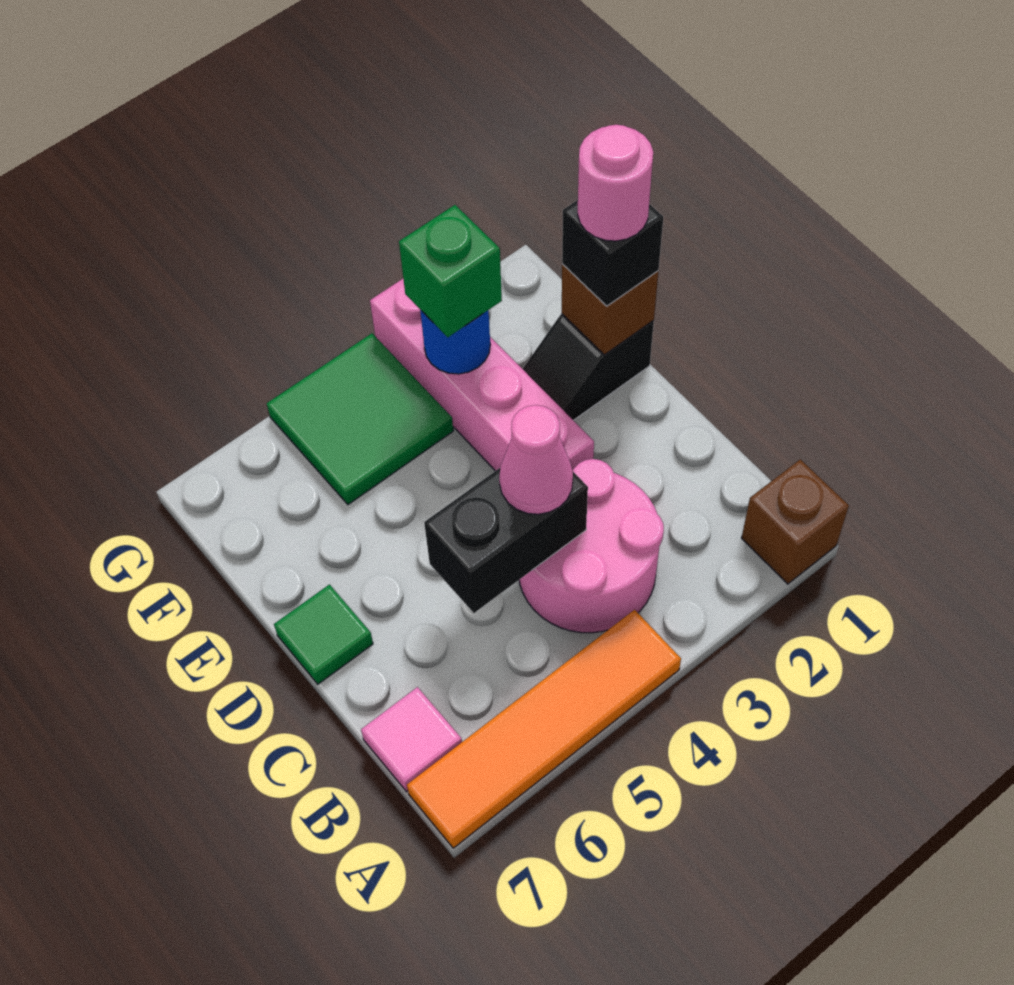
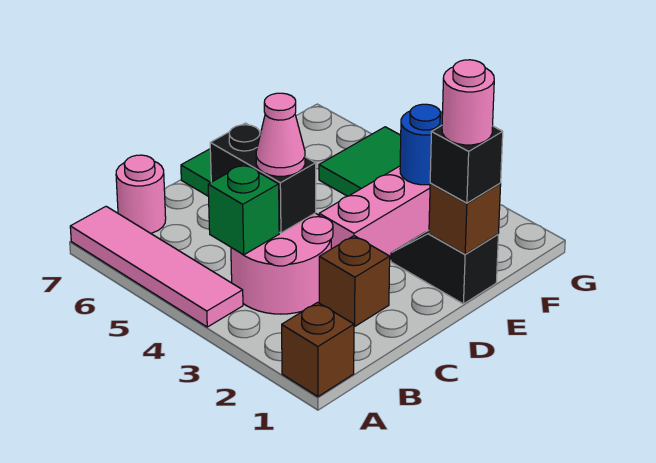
orange tile A4:A7 level 1 -> pink tile A4:A7 level 1
pink tile B7 level 1 -> pink round brick B7 level 1
none -> brown brick C2 level 1
green brick F3 level 3 -> green brick B4 level 2

